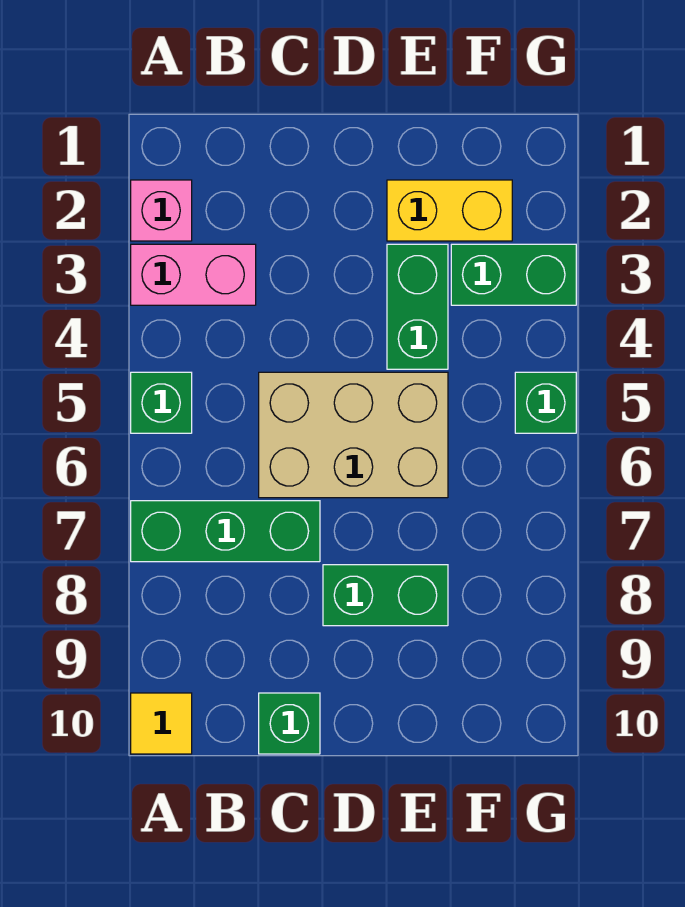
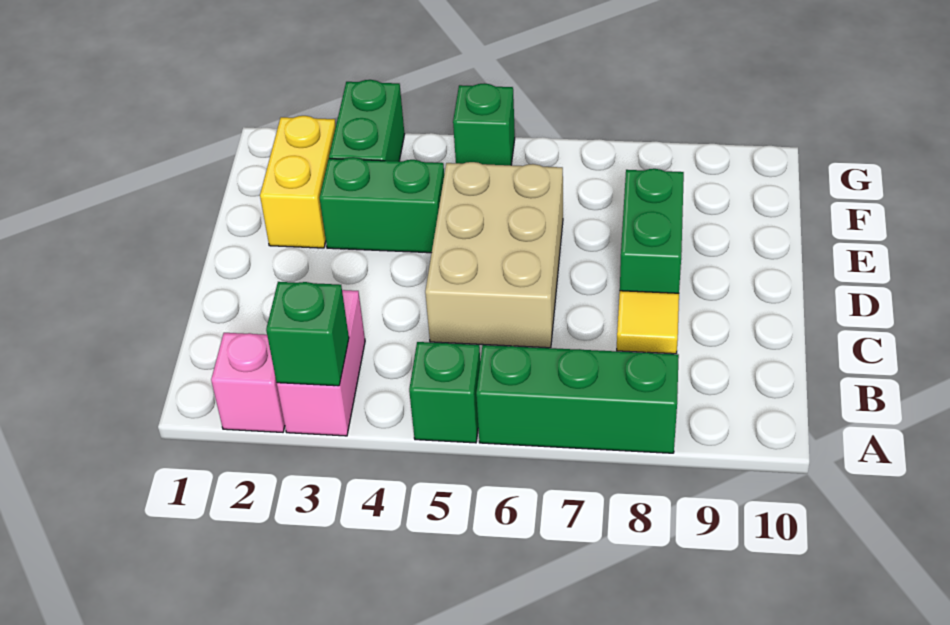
green brick A7:C7 level 1 -> green brick A6:A8 level 1
yellow tile A10 level 1 -> yellow tile C8 level 1
green brick C10 level 1 -> green brick A3 level 2

